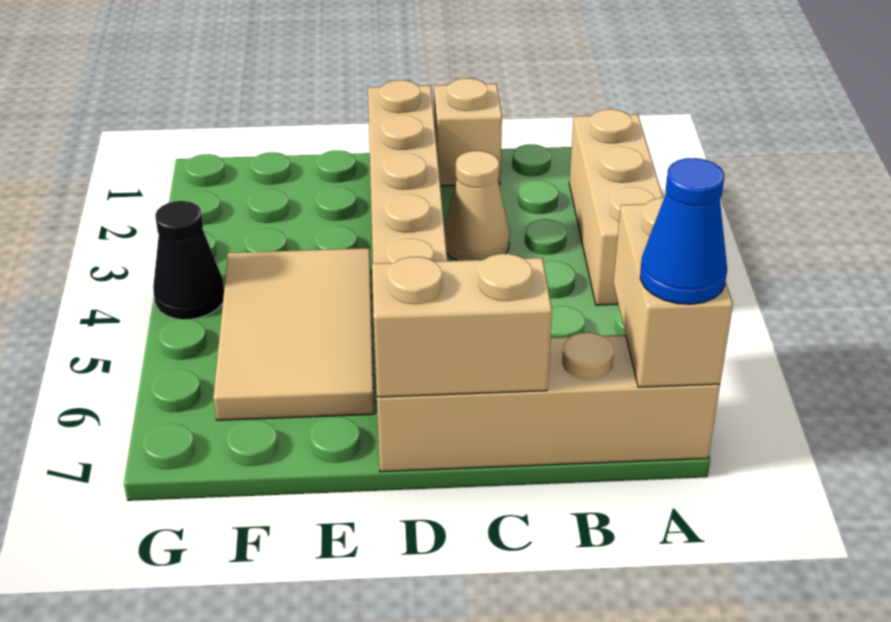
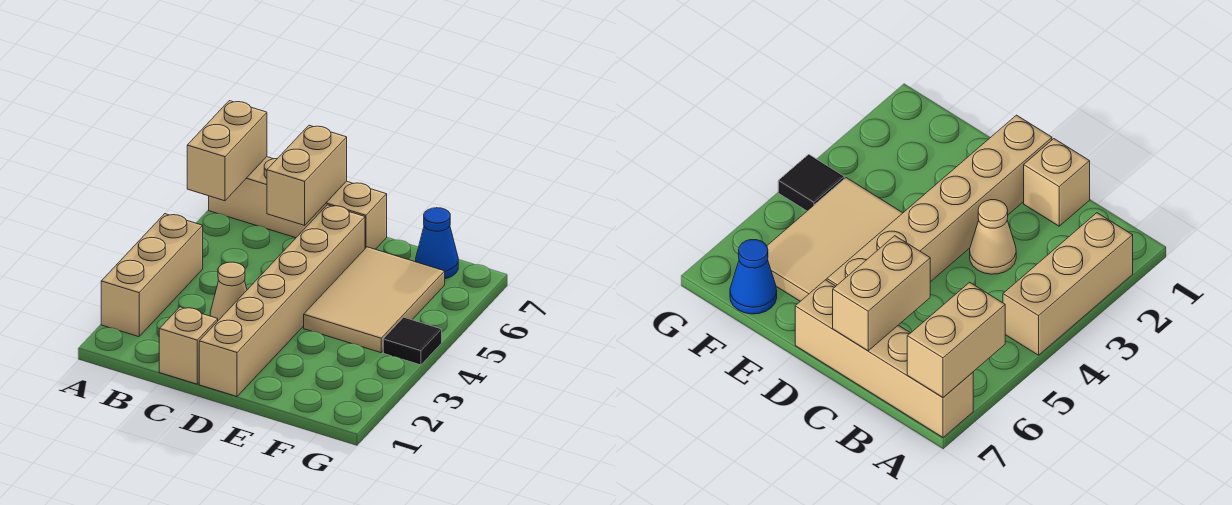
blue cone A7 level 3 -> blue cone F7 level 1
tan brick C7:D7 level 2 -> tan brick C6:C7 level 2
black cone G4 level 1 -> black tile G4 level 1

